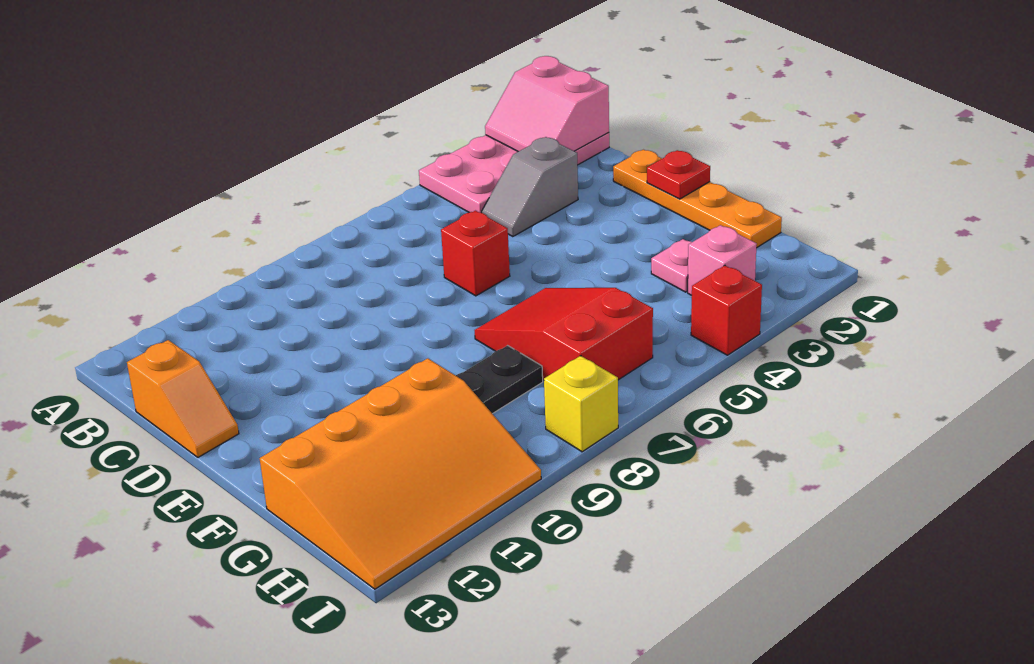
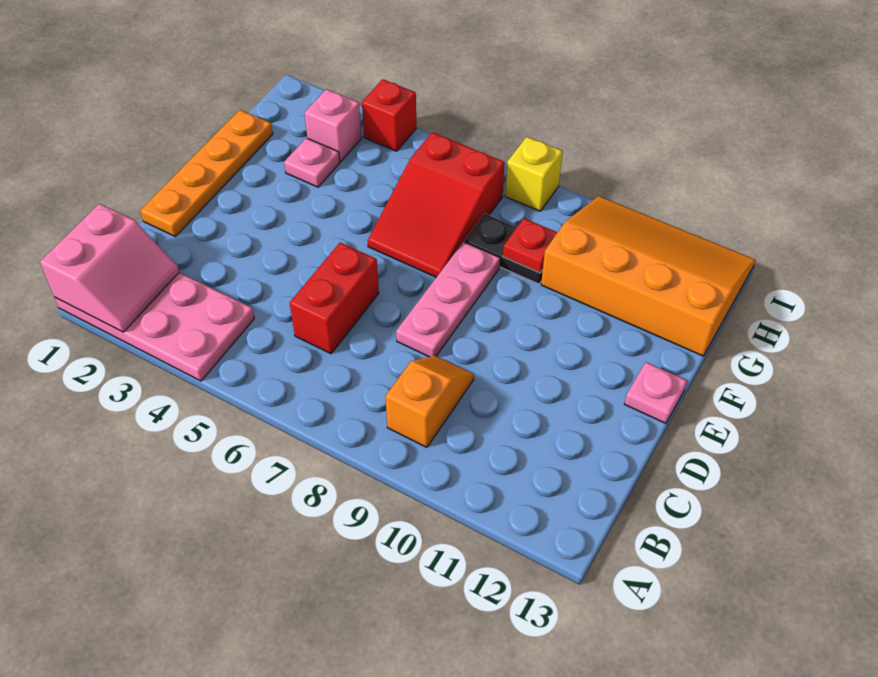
grey slope C3:C4 level 1 top 3 -> none
orange slope C13:D13 level 1 top C -> orange slope B9:C9 level 1 top B
red brick D6 level 1 -> red brick C6:D6 level 1
none -> pink plate D8:F8 level 1
red plate E1 level 2 -> red plate G9 level 2
none -> pink plate E13 level 1

